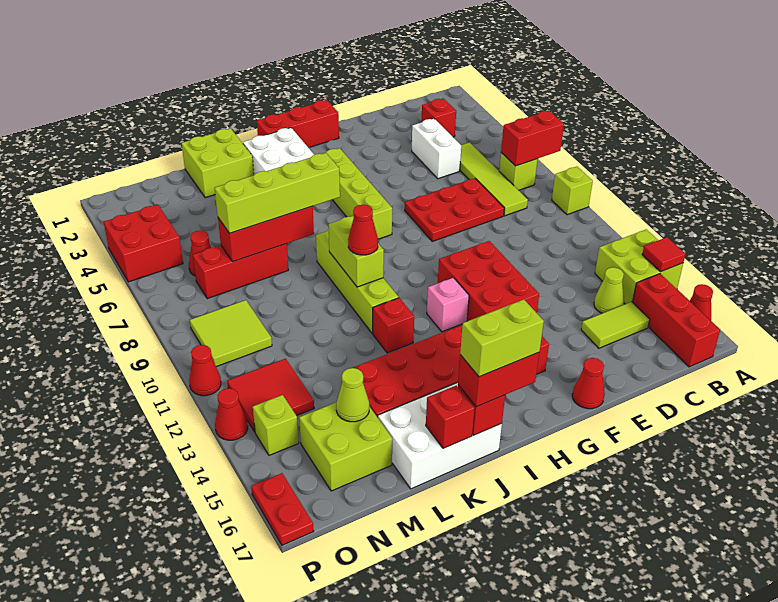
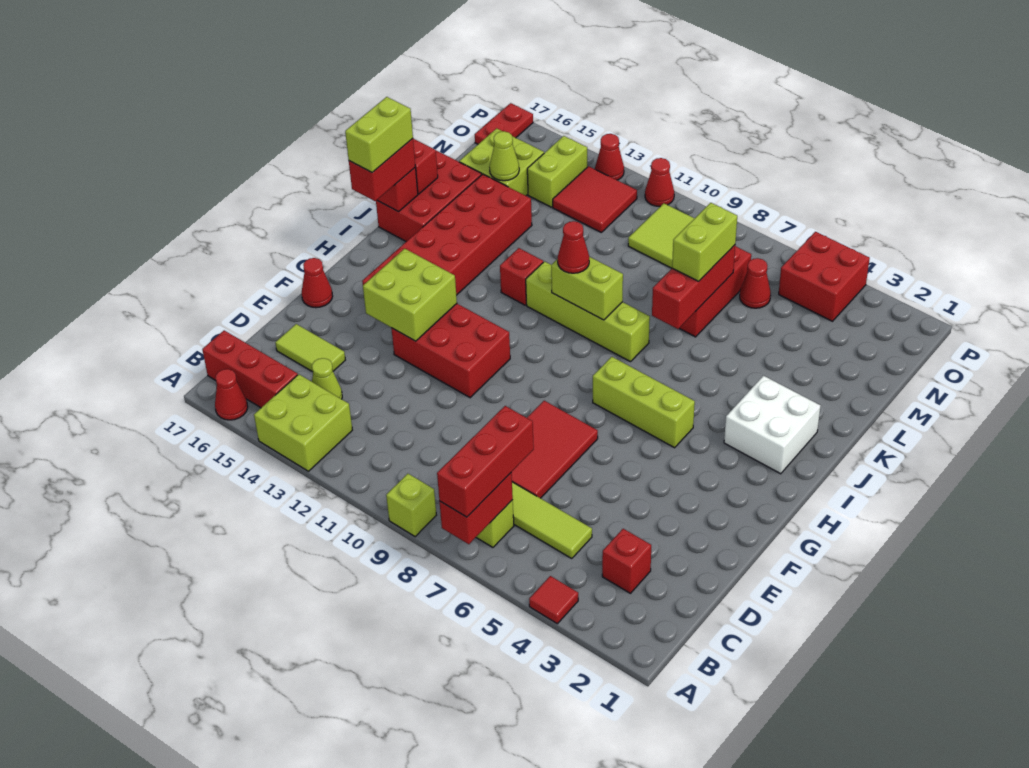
red tile A14 level 2 -> red tile A4 level 1
lime tile C15:D15 level 1 -> lime tile D15:D16 level 1
white brick D4:D5 level 1 -> none
red plate D7:F8 level 1 -> red tile D7:F8 level 1
red brick G1:I1 level 1 -> red brick A7:C7 level 3
lime brick H4:H7 level 1 -> lime brick H5:H7 level 1
pink brick H12 level 1 -> none
lime brick J7:M7 level 3 -> lime brick L7:M7 level 3
white brick J16:L17 level 1 -> red brick J16:L17 level 1
lime brick K1:L2 level 1 -> lime brick F13:G14 level 2
lime brick O14 level 1 -> lime brick N14:O14 level 1
red plate P16:P17 level 1 -> red plate O17:P17 level 1

